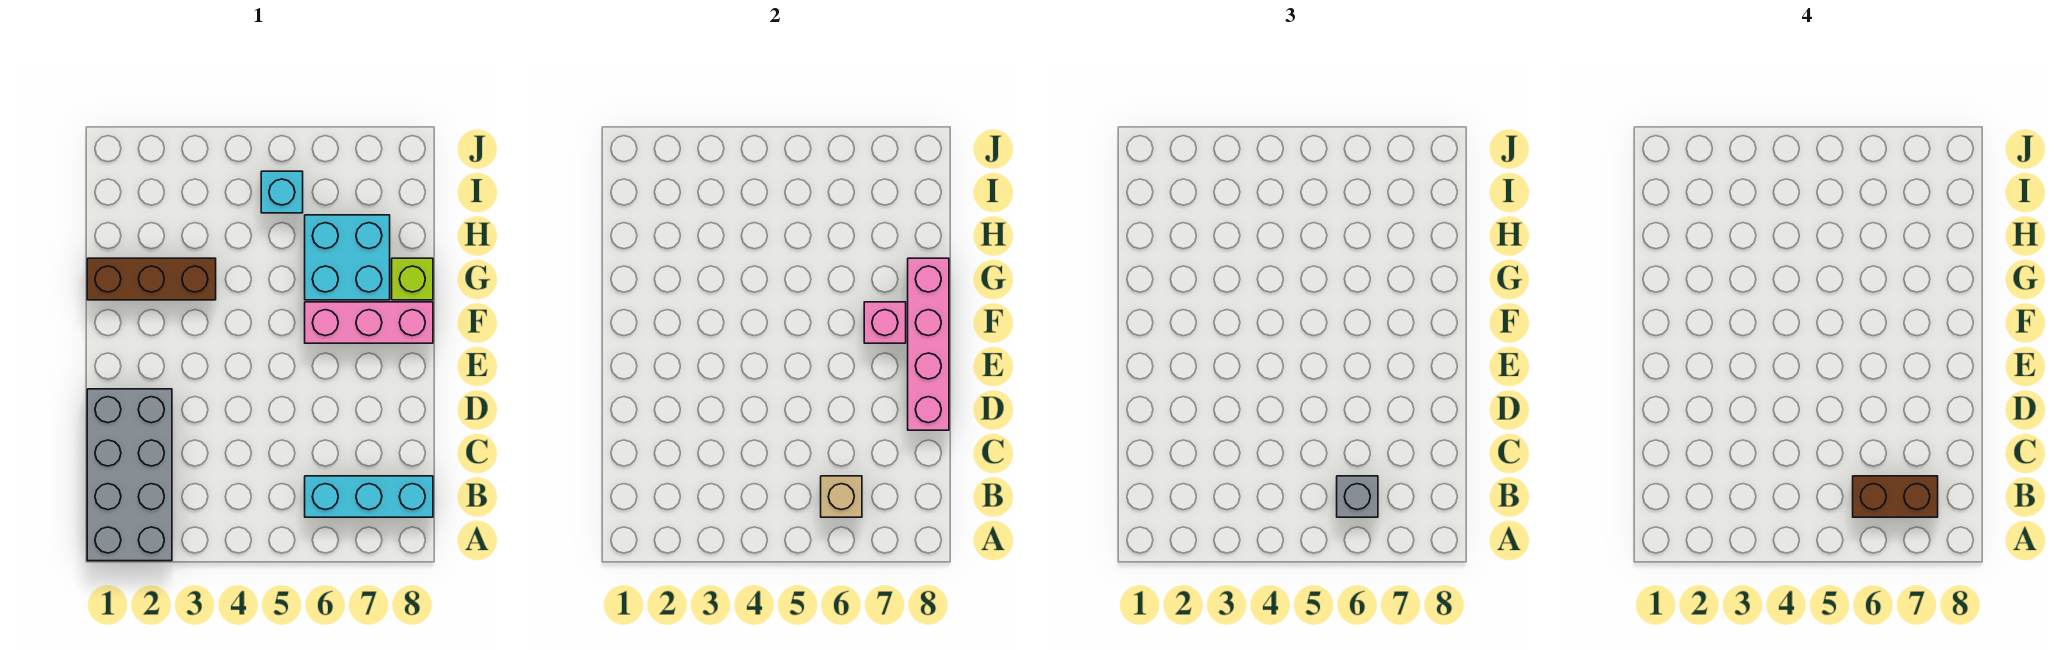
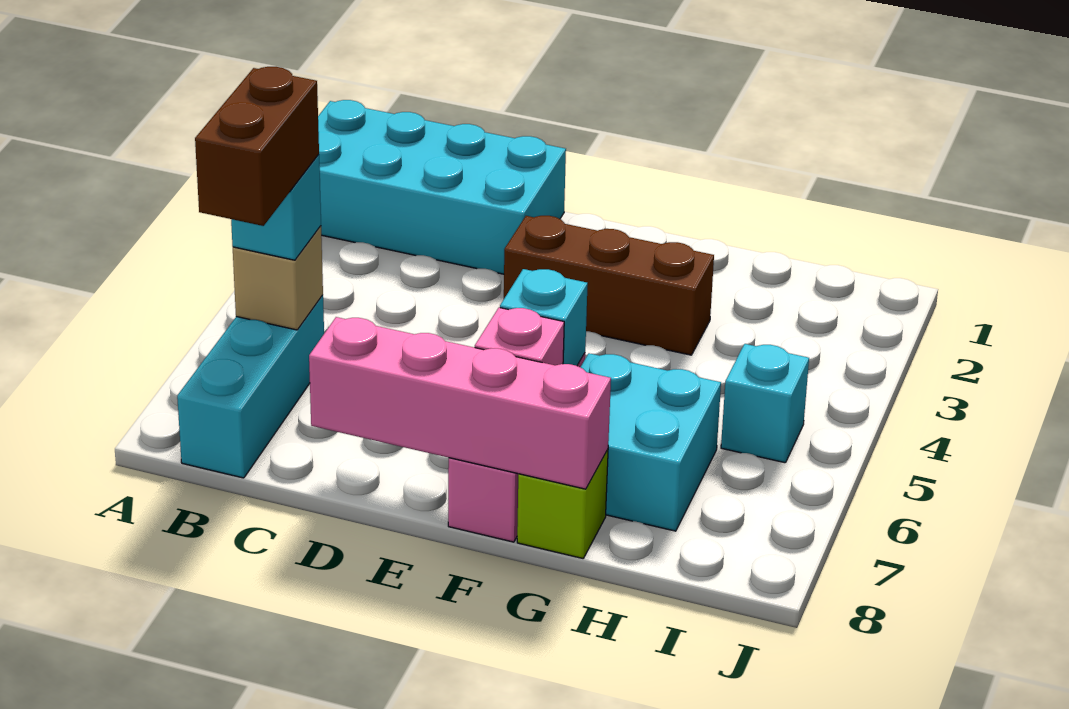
grey brick A1:D2 level 1 -> cyan brick A1:D2 level 1
grey brick B6 level 3 -> cyan brick B6 level 3
none -> cyan brick F6 level 2
brown brick G1:G3 level 1 -> brown brick E3:G3 level 1

